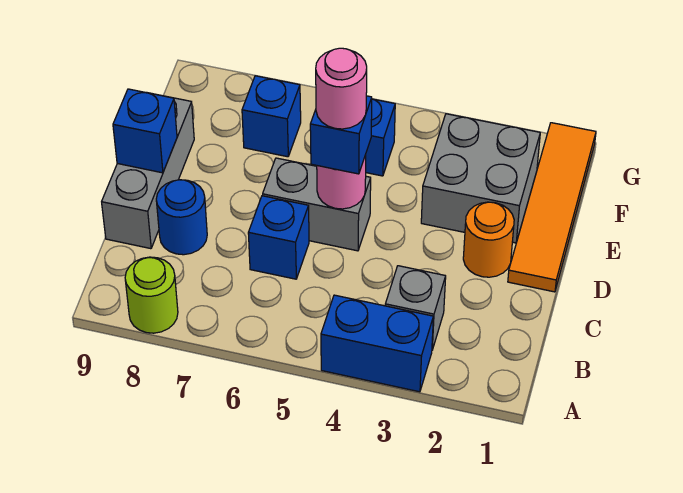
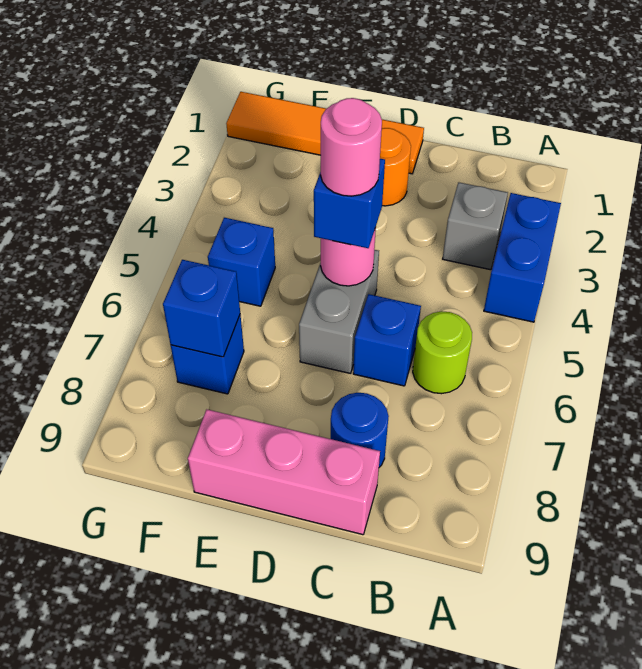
lime round brick A8 level 1 -> lime round brick B6 level 1
grey brick C9:E9 level 1 -> pink brick C9:E9 level 1
blue brick D9 level 2 -> blue brick F7 level 2
grey brick E2:F3 level 1 -> none

